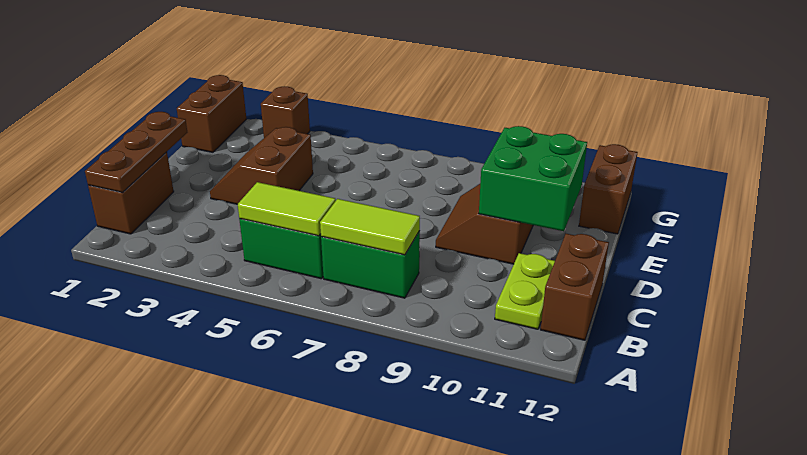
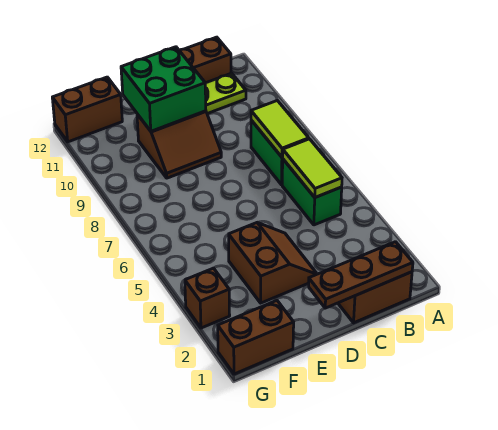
brown slope D3:E4 level 1 top 4 -> brown slope D3:E4 level 1 top E

